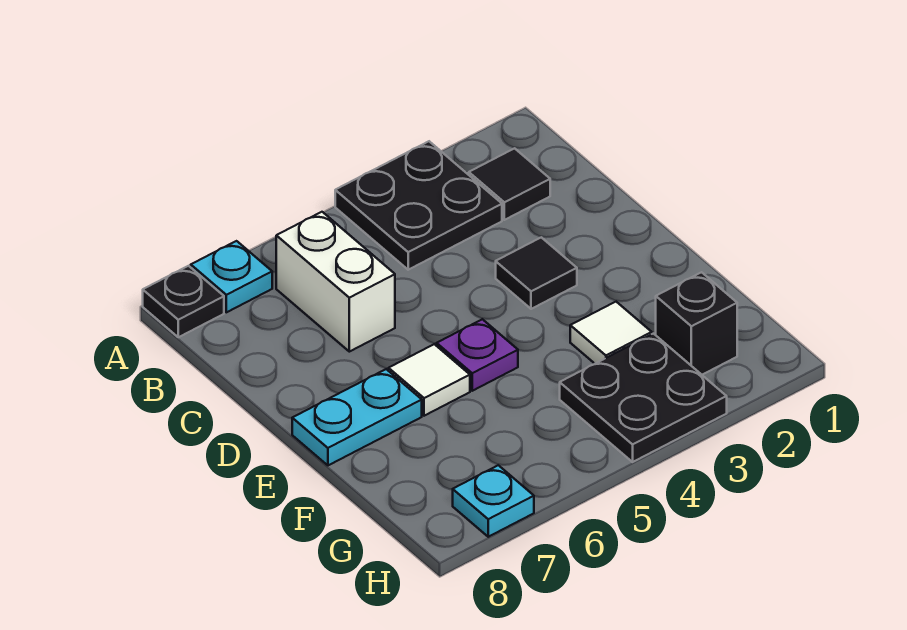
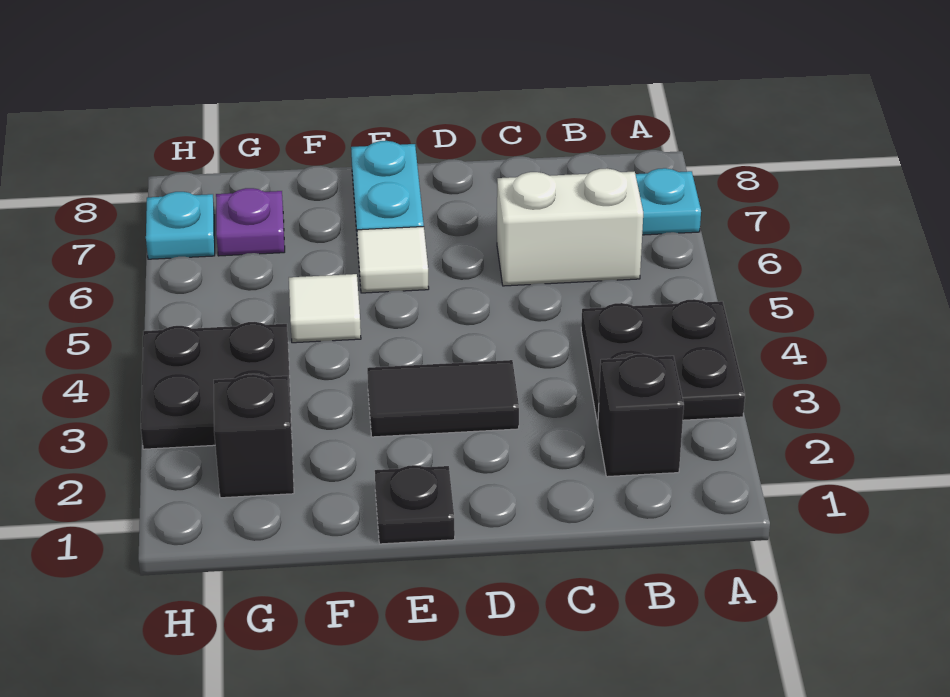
black plate A8 level 1 -> black plate E1 level 1
black tile B2 level 1 -> black brick B2 level 1
black tile D3 level 1 -> black tile D3:E3 level 1
purple plate E5 level 1 -> purple plate G7 level 1
white tile F3 level 1 -> white tile F5 level 1

